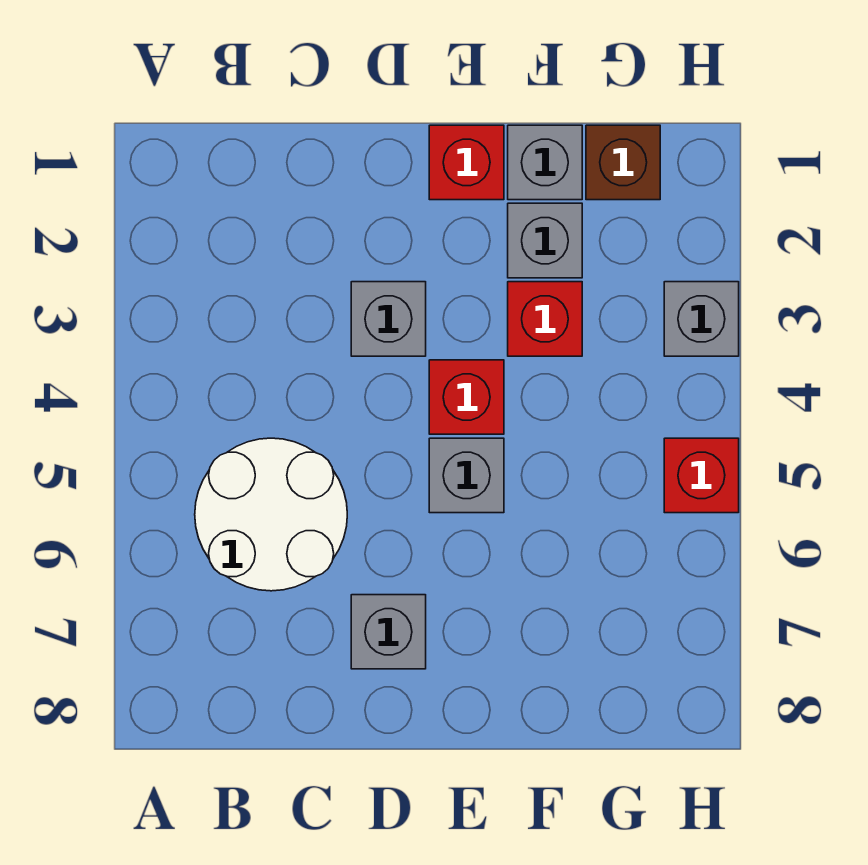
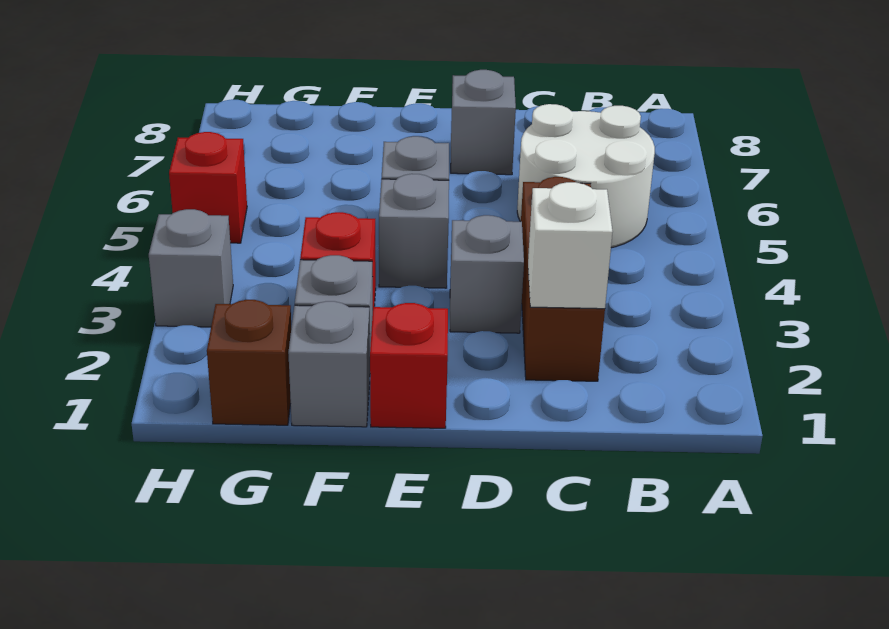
none -> brown brick C2:C4 level 1
none -> white brick C2 level 2
red brick E4 level 1 -> grey brick E4 level 1

